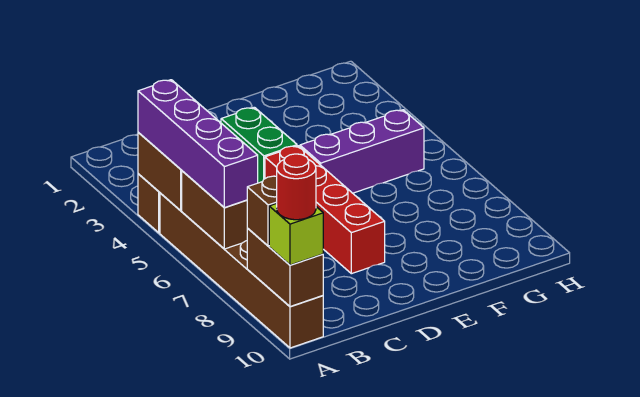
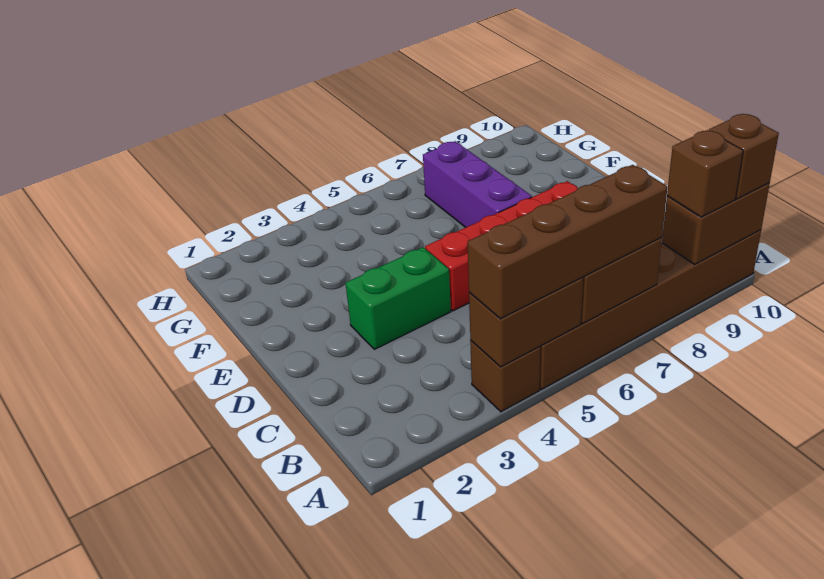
purple brick A4:A7 level 3 -> brown brick A4:A7 level 3
lime brick A10 level 3 -> brown brick A10 level 3
red round brick A10 level 4 -> none
purple brick E5:G5 level 1 -> purple brick E7:G7 level 1

